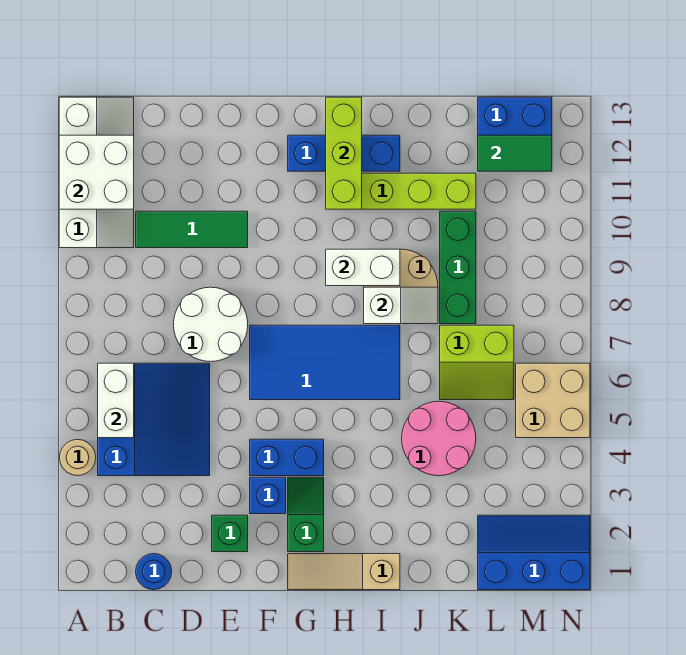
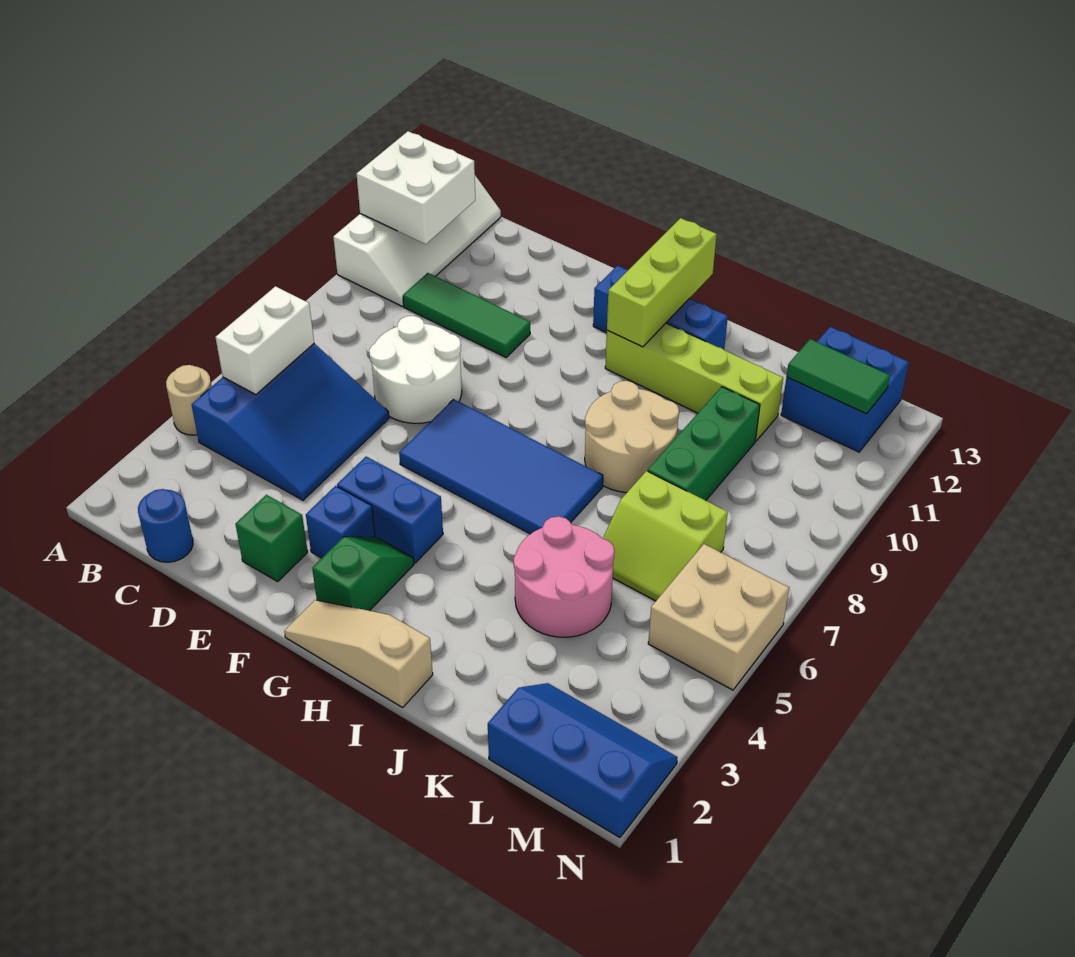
white brick H9:I9 level 2 -> none
white slope I8:J8 level 2 top I -> none

